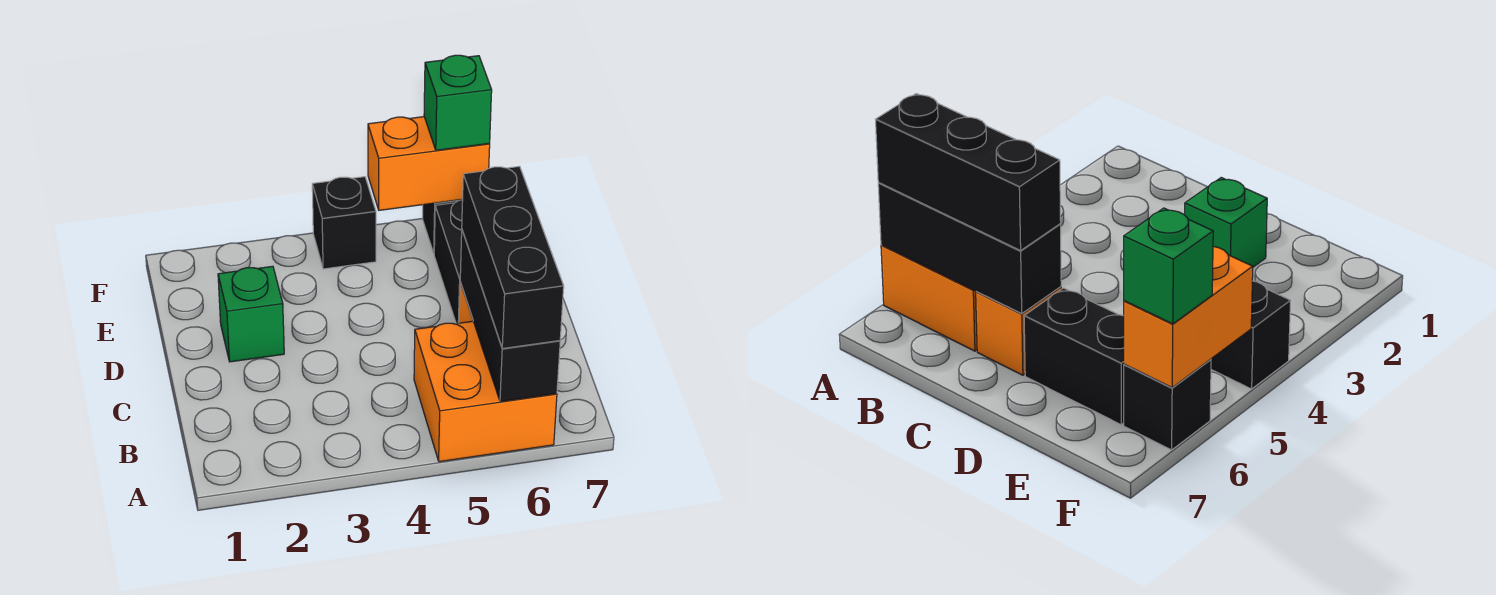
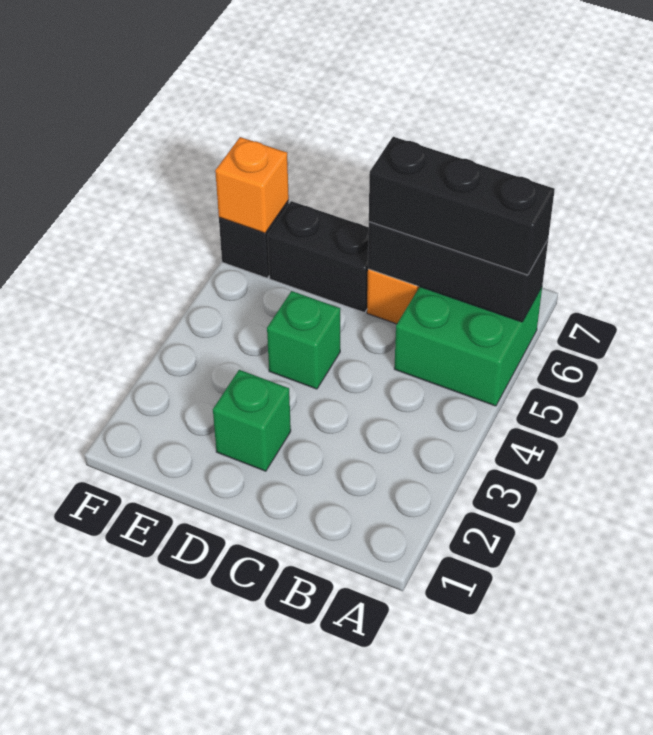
orange brick A5:B6 level 1 -> green brick A5:B6 level 1
black brick F4 level 1 -> none
orange brick F5:F6 level 2 -> orange brick F6 level 2
green brick F6 level 3 -> green brick D4 level 1

